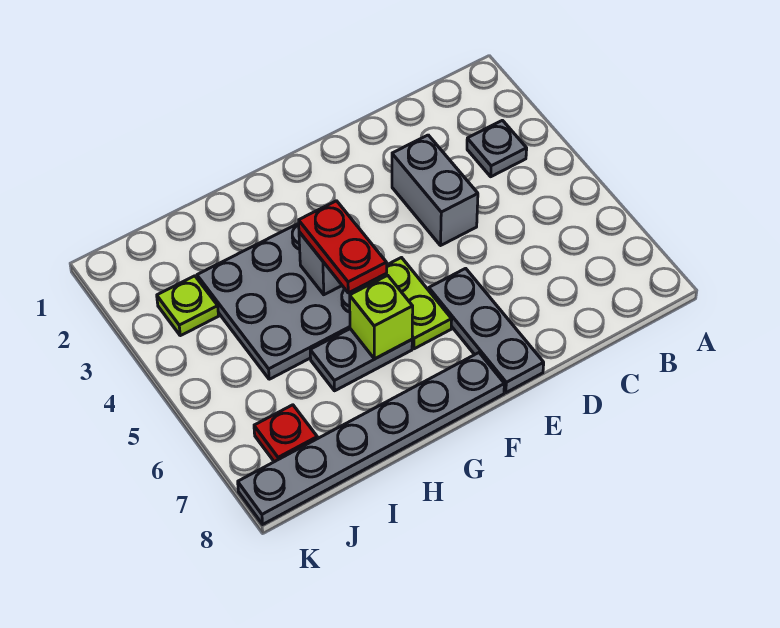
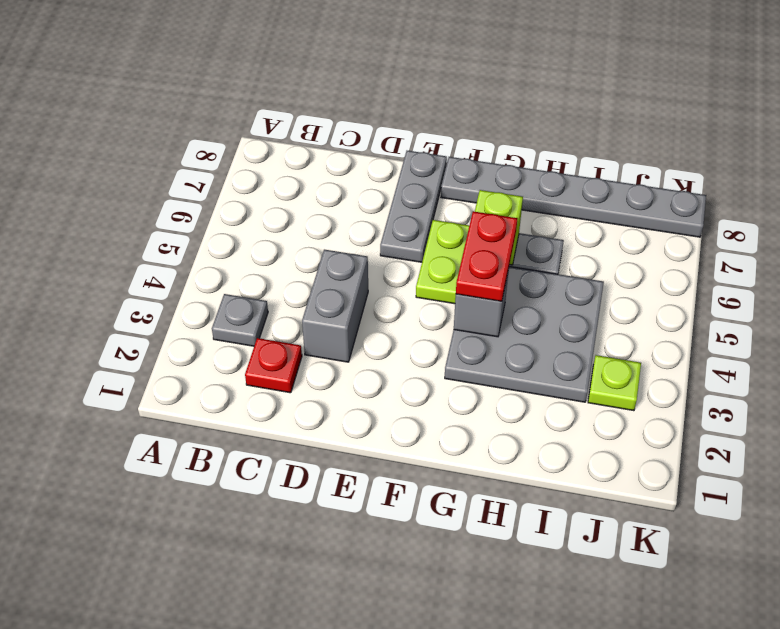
red plate J7 level 1 -> red plate C2 level 1

